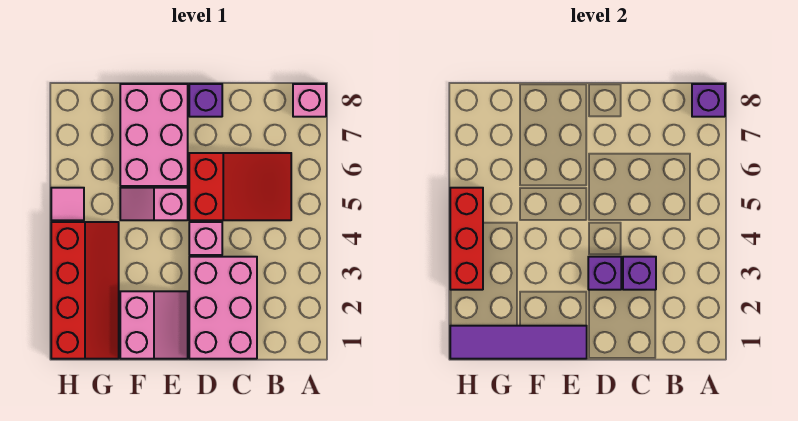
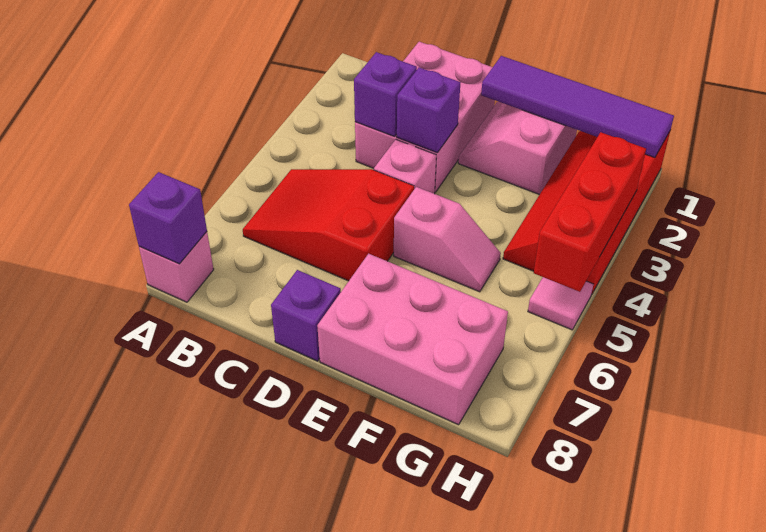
pink brick E6:F8 level 1 -> pink brick E7:G8 level 1

